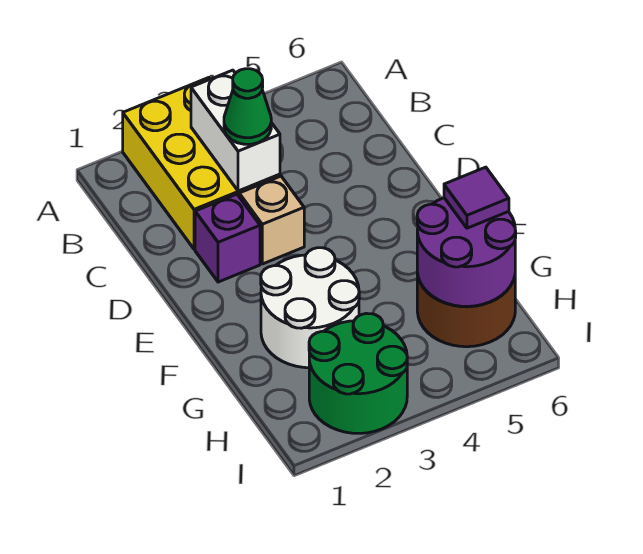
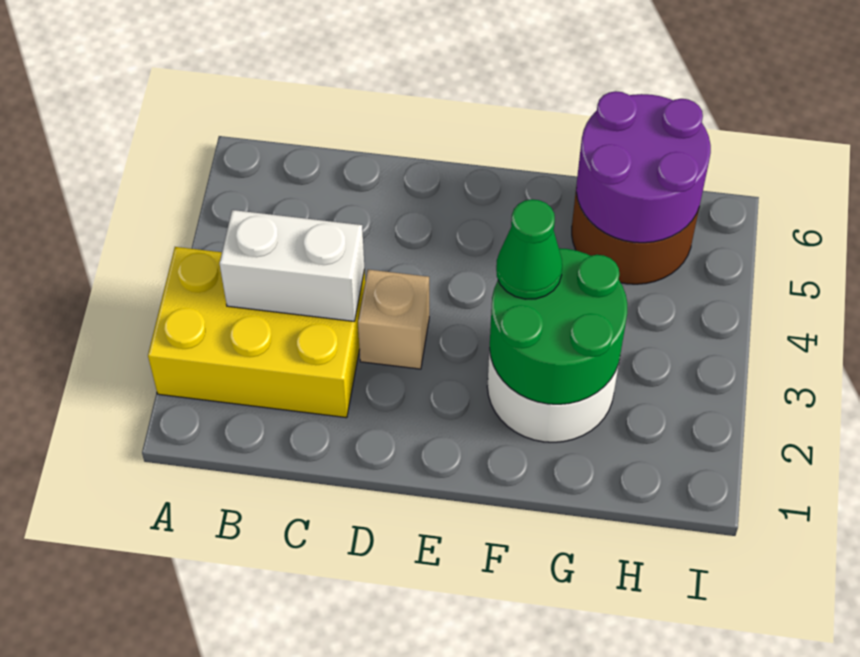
green cone C3 level 3 -> green cone F3 level 3
purple brick D2 level 1 -> none
purple tile G6 level 3 -> none
green round brick H2:I3 level 1 -> green round brick F2:G3 level 2

